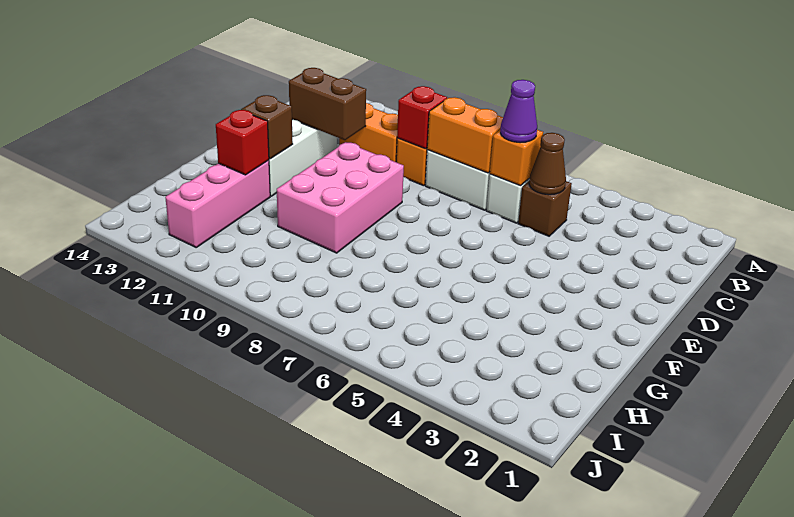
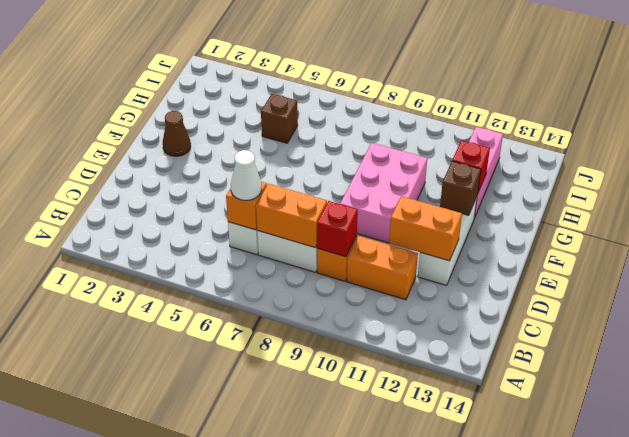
brown brick C5 level 1 -> brown brick H5 level 1
brown cone C5 level 2 -> brown cone F2 level 1
purple cone C6 level 3 -> white cone C6 level 3
brown brick D11:D12 level 2 -> orange brick D11:D12 level 2

